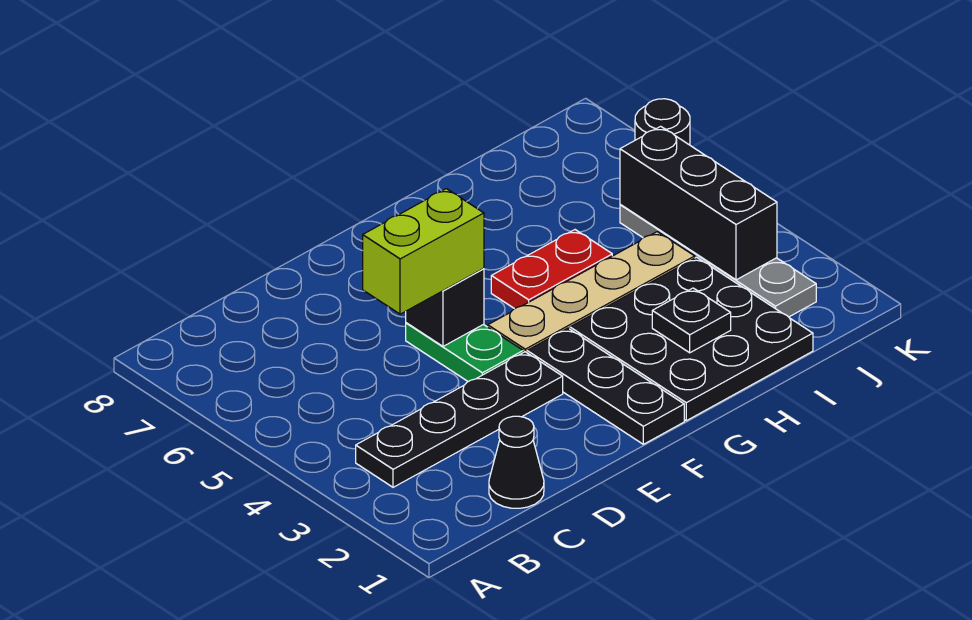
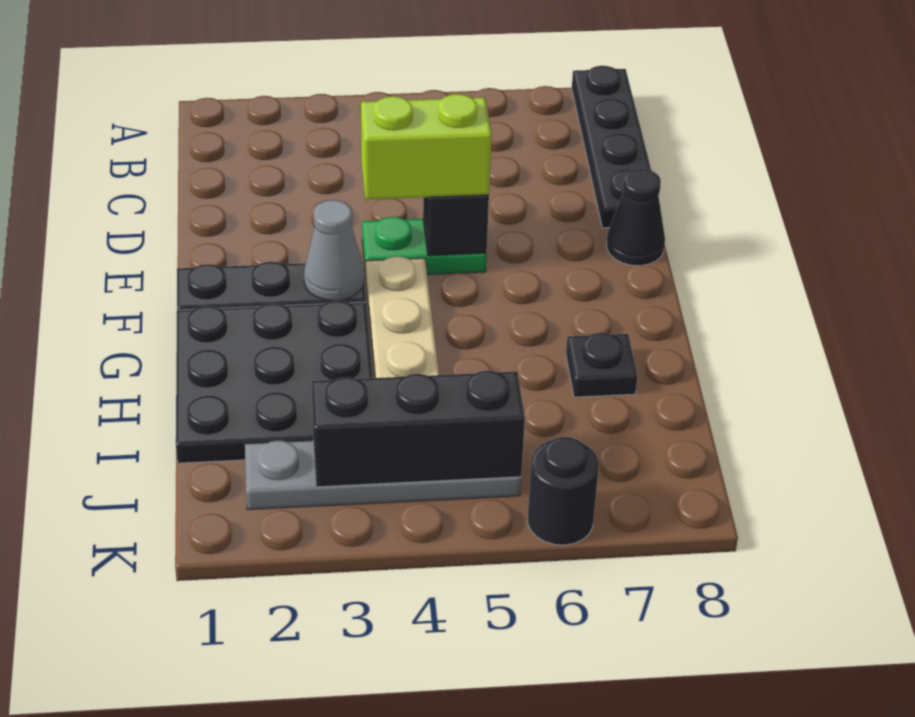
black plate B3:E3 level 1 -> black plate A8:D8 level 1
black cone C1 level 1 -> black cone E8 level 1
lime brick D5:E5 level 3 -> lime brick E4:E5 level 3
none -> grey cone F3 level 2
red plate G5:H5 level 1 -> none
black plate H2 level 2 -> black plate H7 level 1

